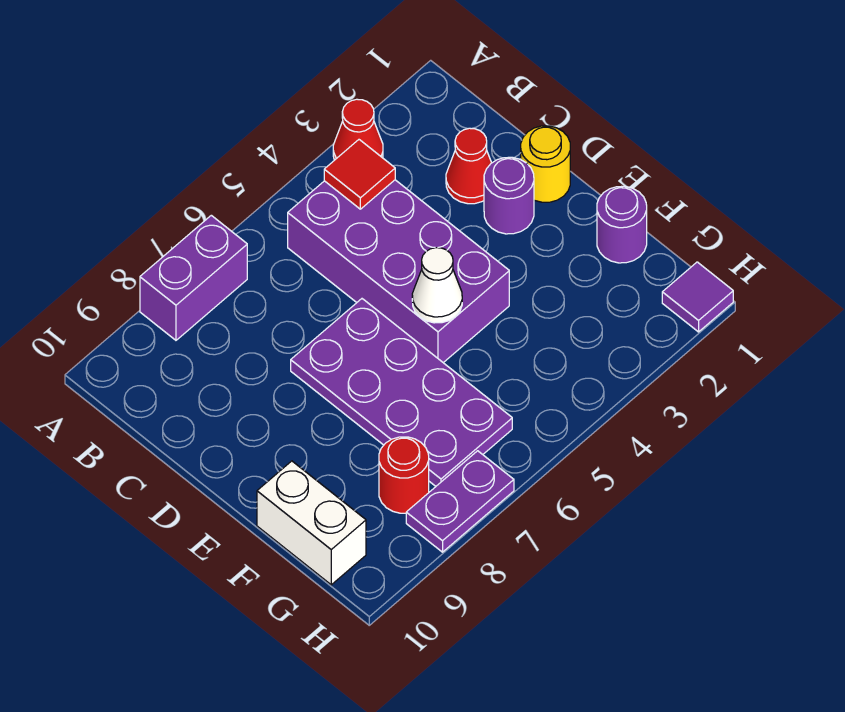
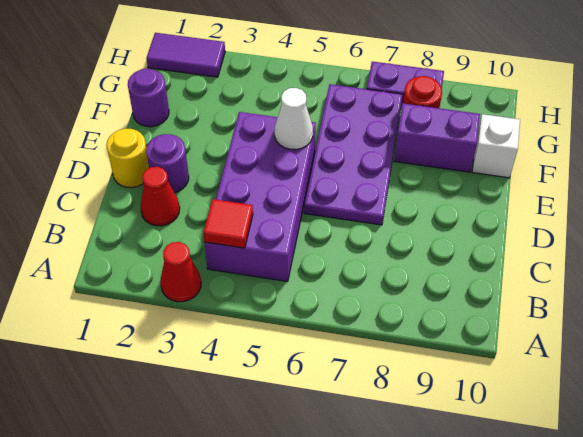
purple brick A7:A8 level 1 -> purple brick F8:F9 level 1
white brick F10:G10 level 1 -> white brick F10 level 1
purple tile H1 level 1 -> purple tile H1:H2 level 1

